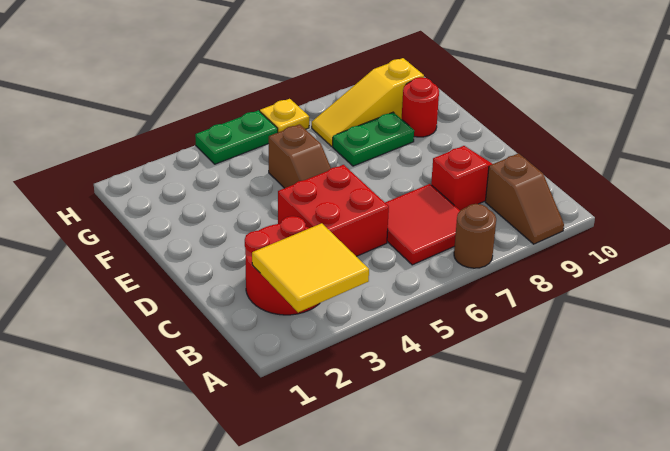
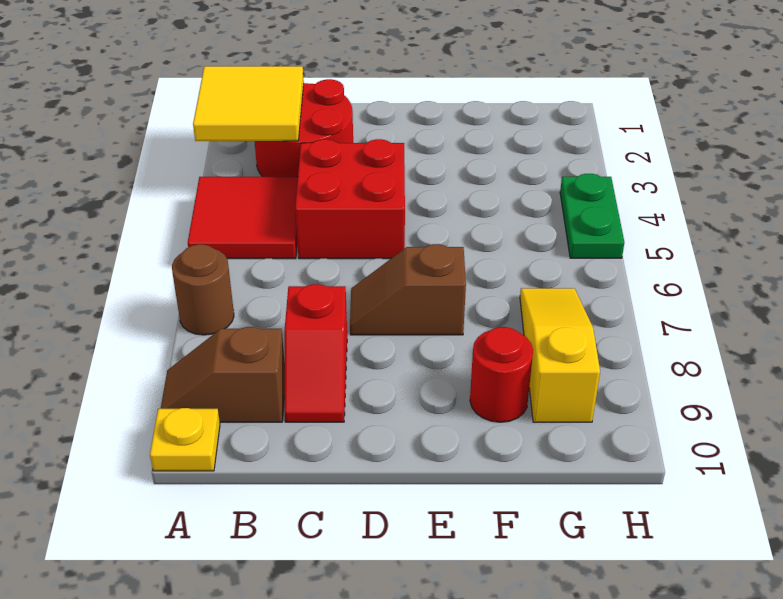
red tile B6:C7 level 1 -> red tile A4:B5 level 1
brown slope E5:F5 level 1 top F -> brown slope D7:E7 level 1 top E
green plate F7:F8 level 1 -> none
yellow plate H6 level 1 -> yellow plate A10 level 1

